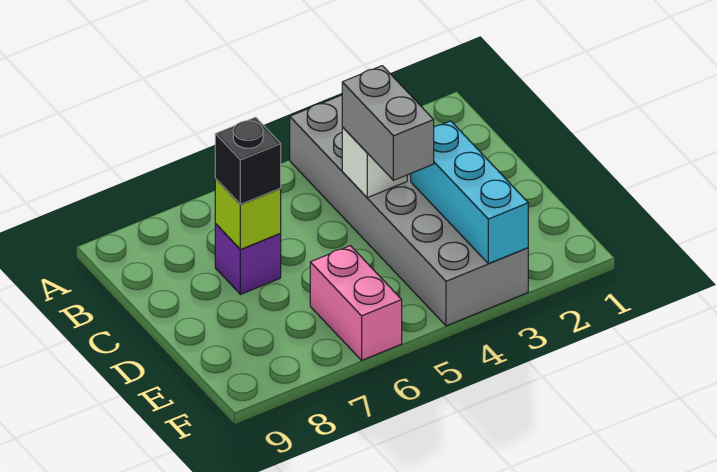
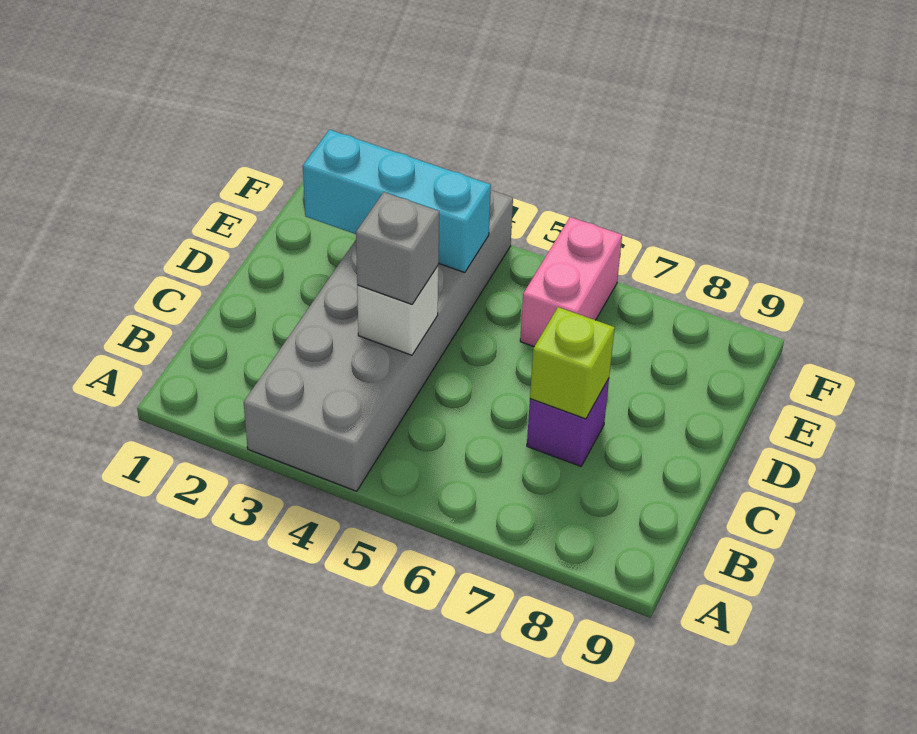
grey brick C4:D4 level 3 -> grey brick C4 level 3
black brick C7 level 3 -> none
cyan brick D3:F3 level 2 -> cyan brick E2:E4 level 2

